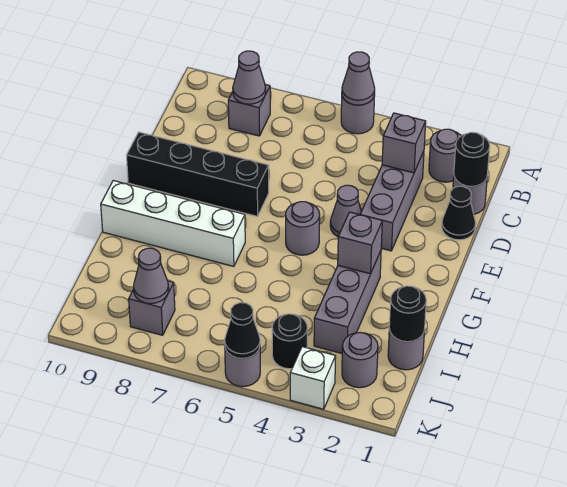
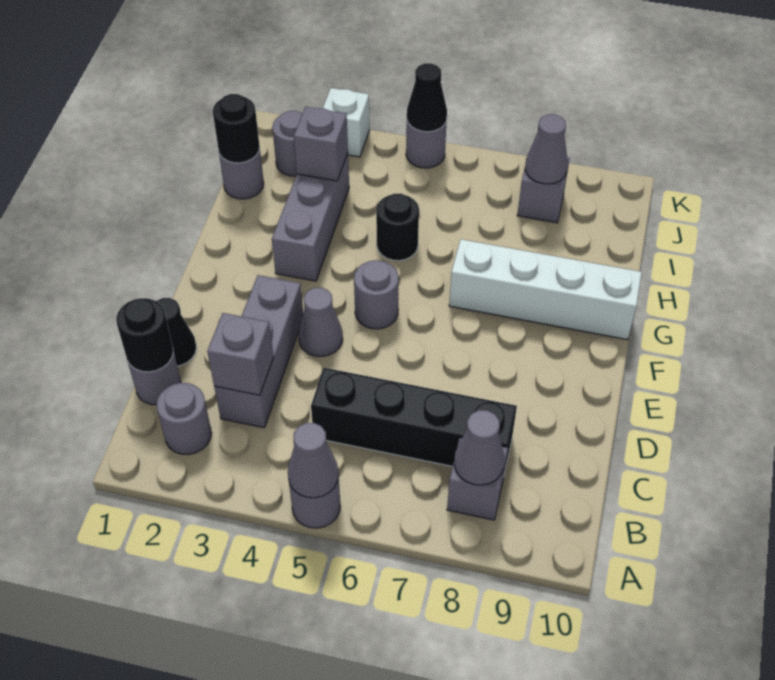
black brick E7:E10 level 1 -> black brick C5:C8 level 1
grey brick G3 level 2 -> grey brick I3 level 2
black round brick J4 level 1 -> black round brick H5 level 1

